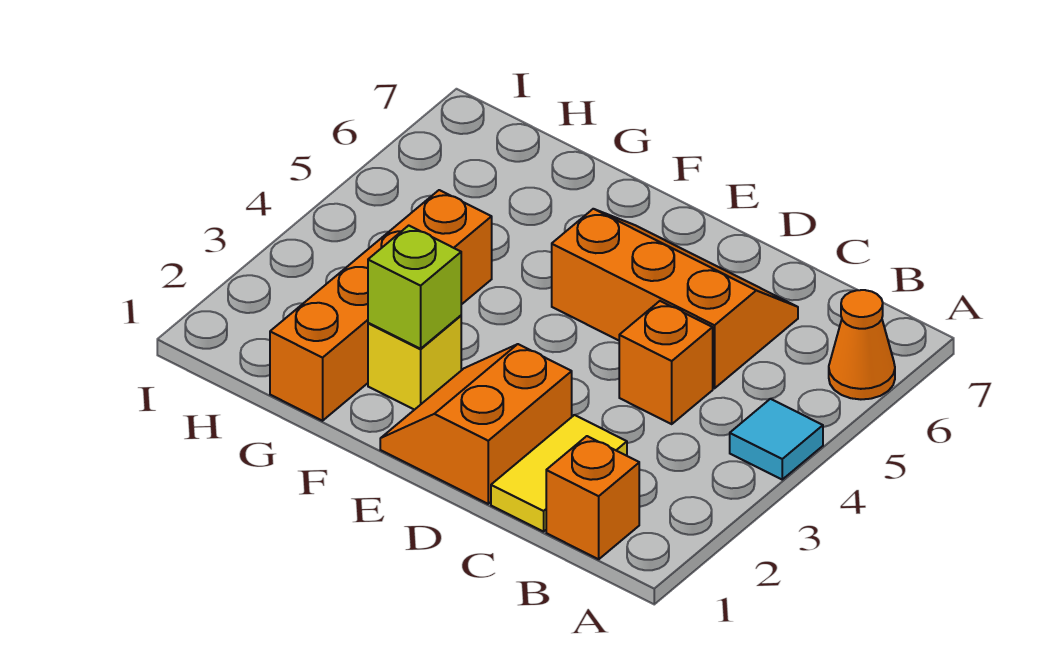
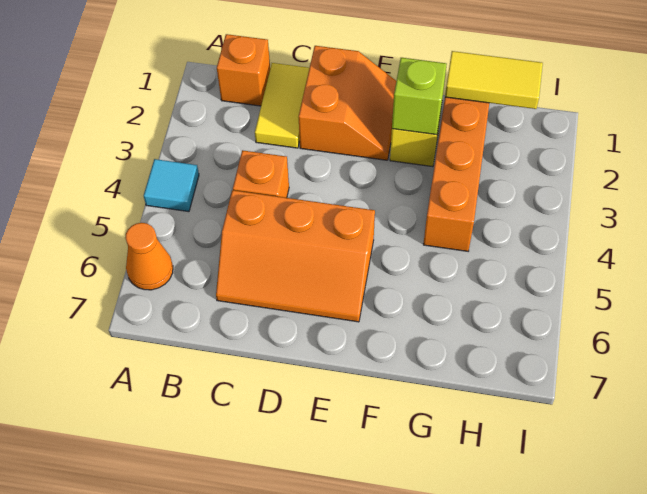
none -> yellow tile G1:H1 level 2

